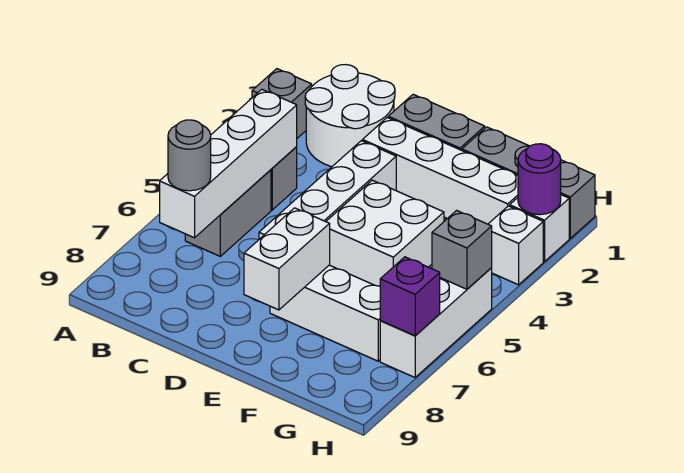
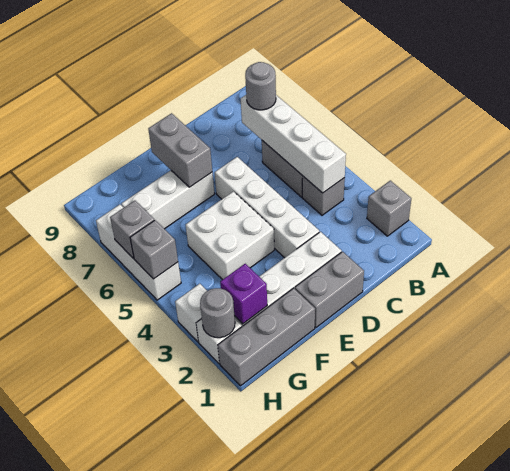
white round brick B1:C2 level 1 -> none
white brick E7:E8 level 2 -> grey brick E7:E8 level 2
purple round brick H2 level 2 -> grey round brick H2 level 2
none -> grey brick H6 level 2
purple brick H7 level 2 -> purple brick G2 level 2

